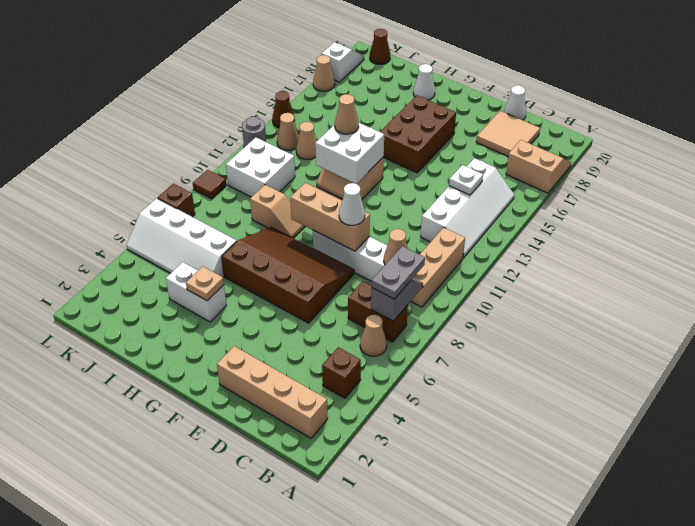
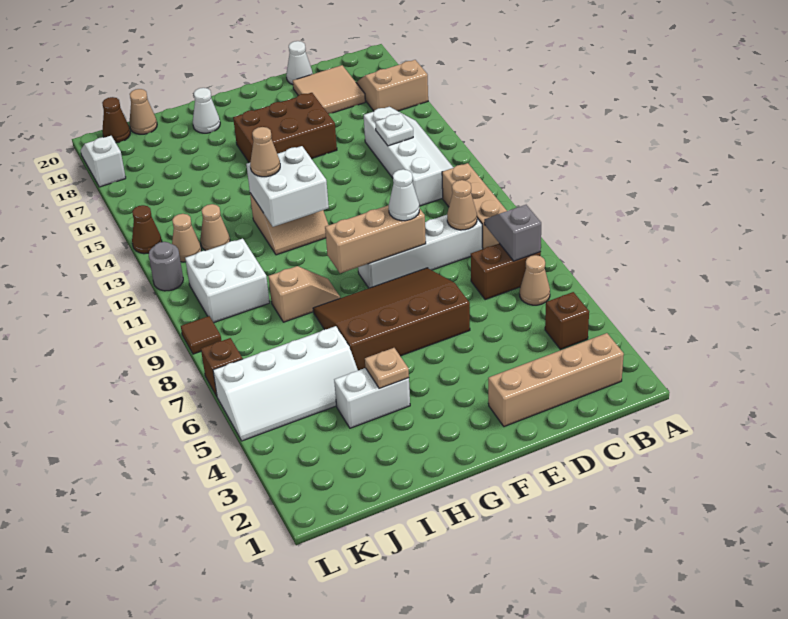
grey plate B7:B8 level 3 -> none
brown brick F15:G17 level 1 -> brown brick E16:G17 level 1
tan cone L17 level 1 -> tan cone J20 level 1

